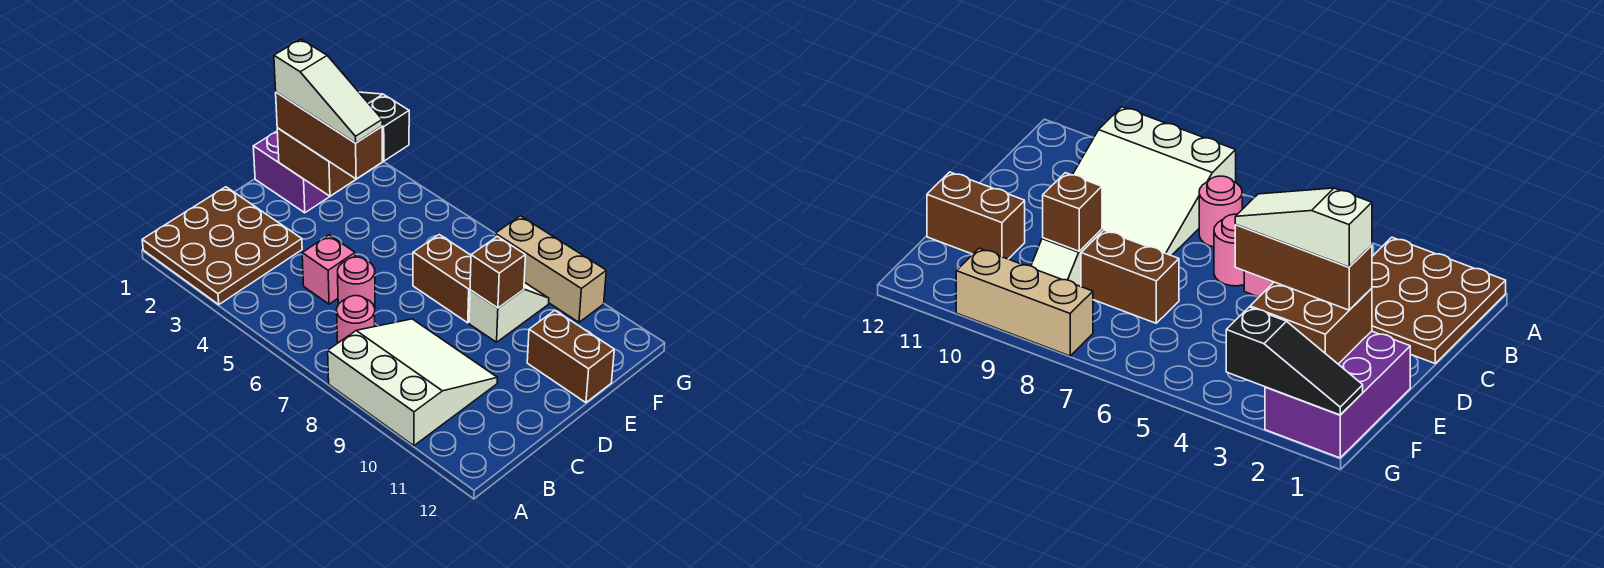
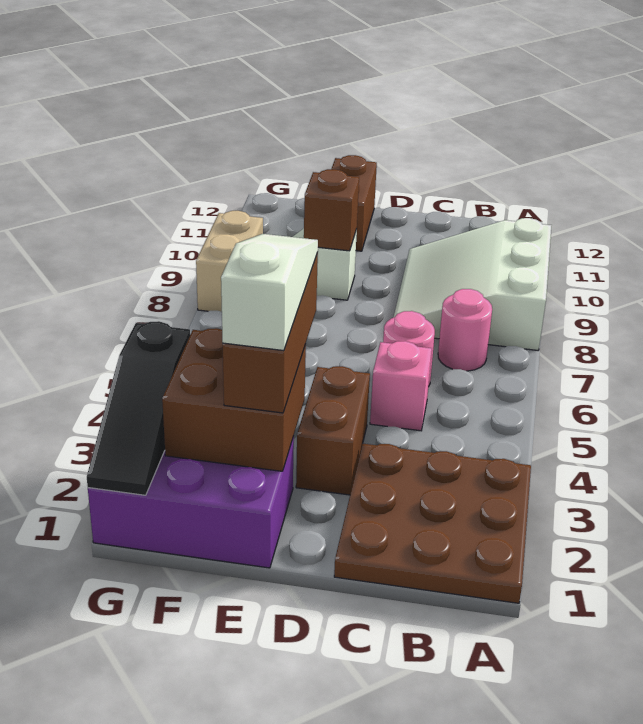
brown brick E7:E8 level 1 -> brown brick D3:D4 level 1
tan brick G8:G10 level 1 -> tan brick G8:G9 level 1

